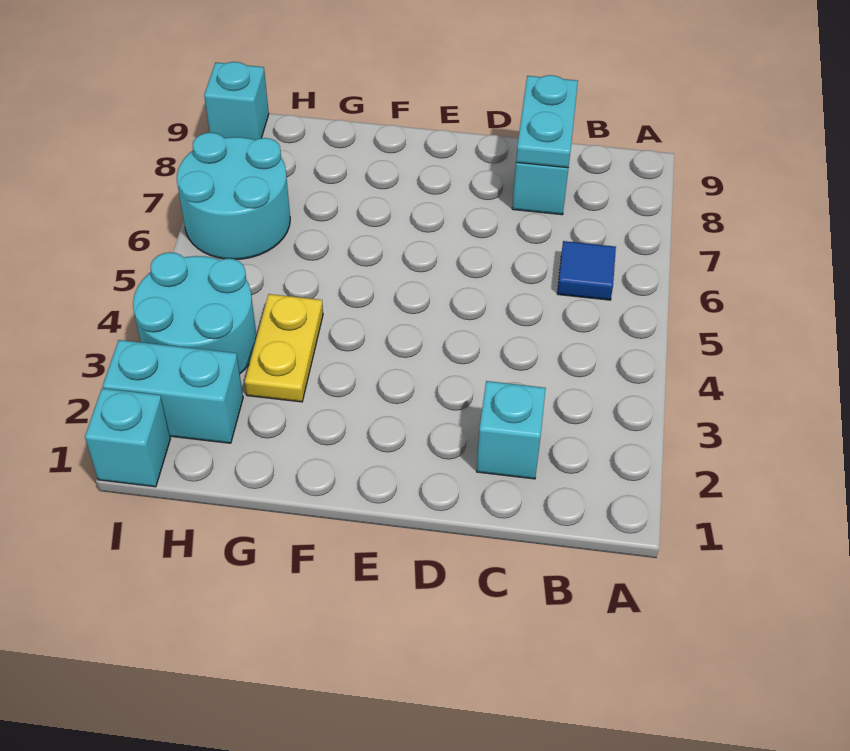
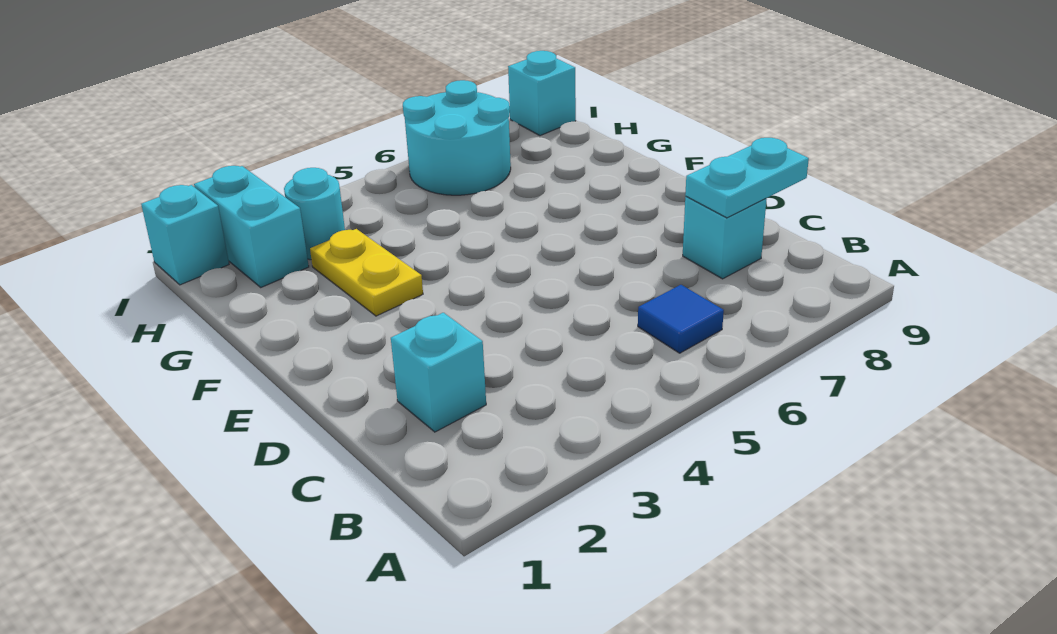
yellow plate G3:G4 level 1 -> yellow plate F3:G3 level 1
cyan round brick H3:I4 level 1 -> cyan round brick H3 level 1

